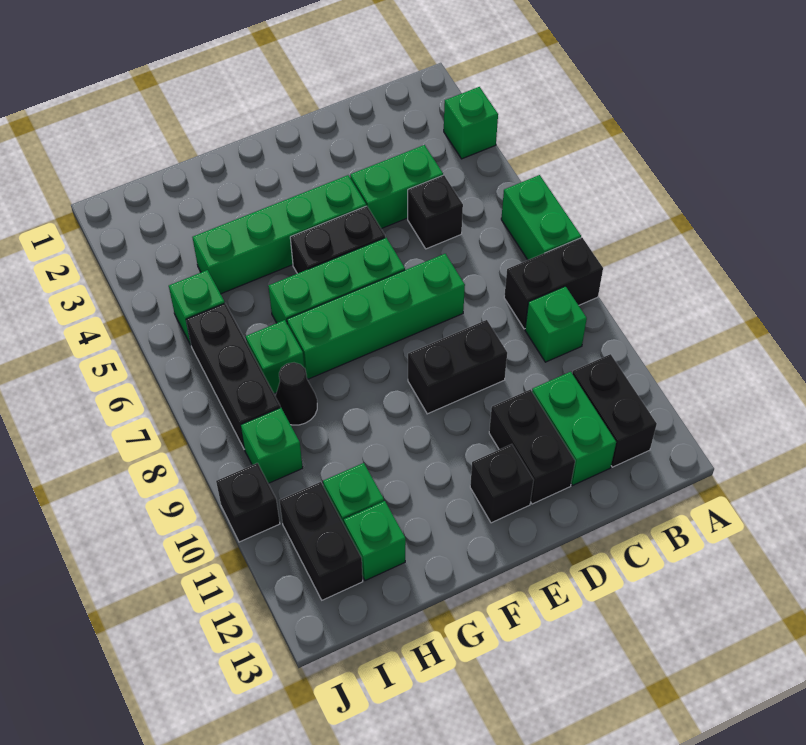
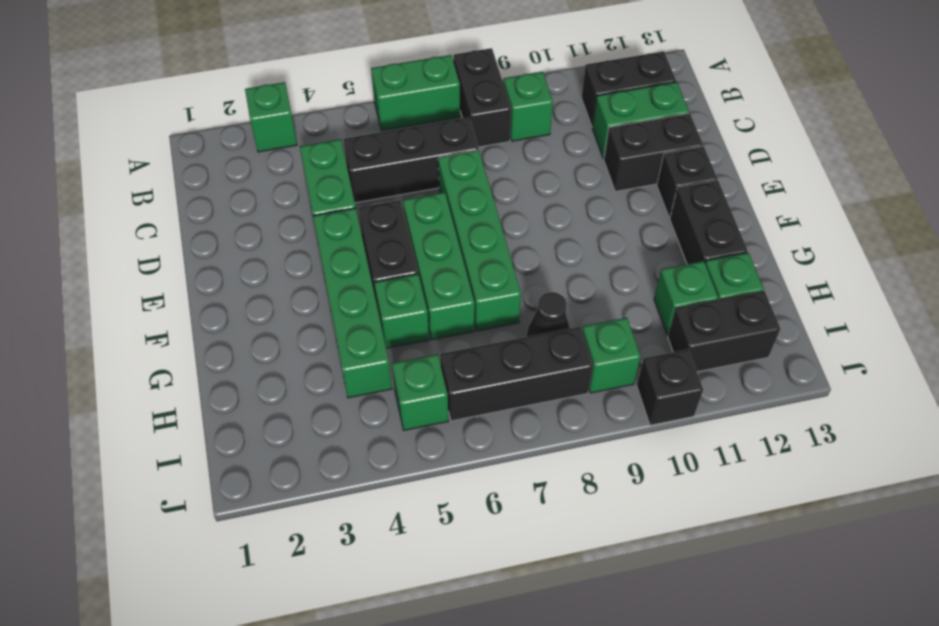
black brick C5 level 1 -> black brick C5:C7 level 1
black brick D9:E9 level 1 -> black brick F12:G12 level 1
green brick H7 level 1 -> green brick G5 level 1

